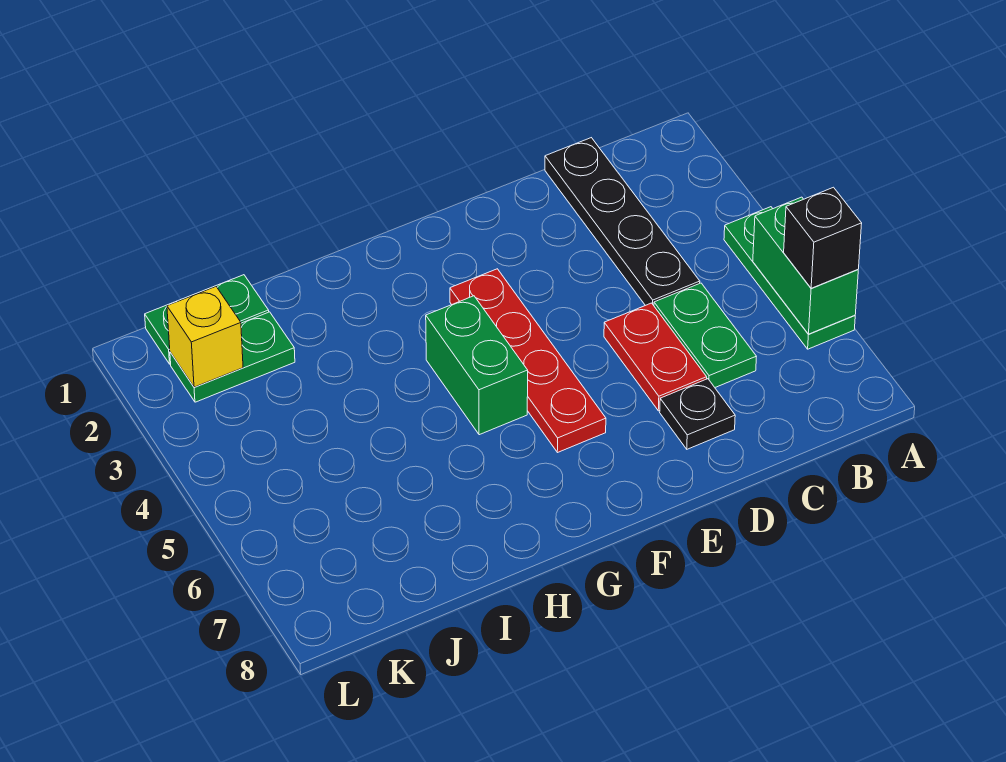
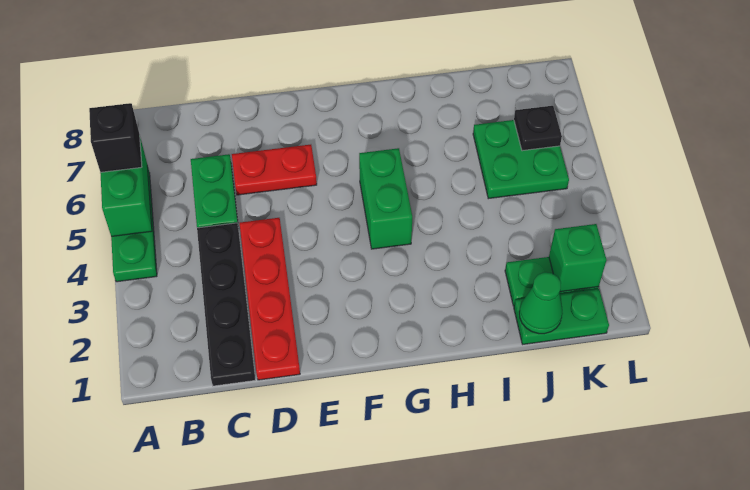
red plate D5:D6 level 1 -> red plate D6:E6 level 1
black plate D7 level 1 -> black plate K6 level 2
red plate F3:F6 level 1 -> red plate D1:D4 level 1
none -> green cone J1 level 2
none -> green plate J5:K6 level 1
yellow brick K2 level 2 -> green brick K2 level 2

